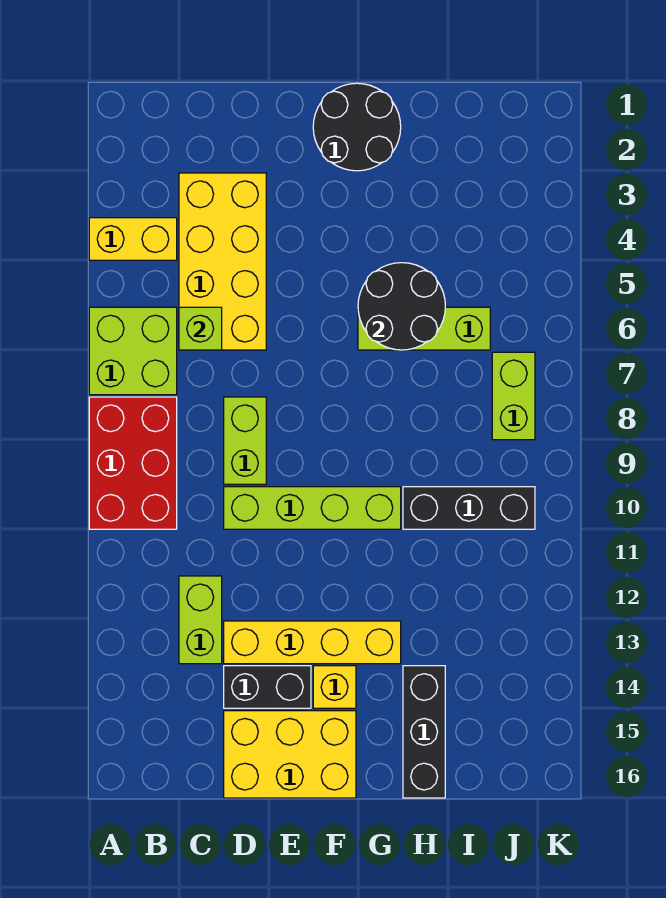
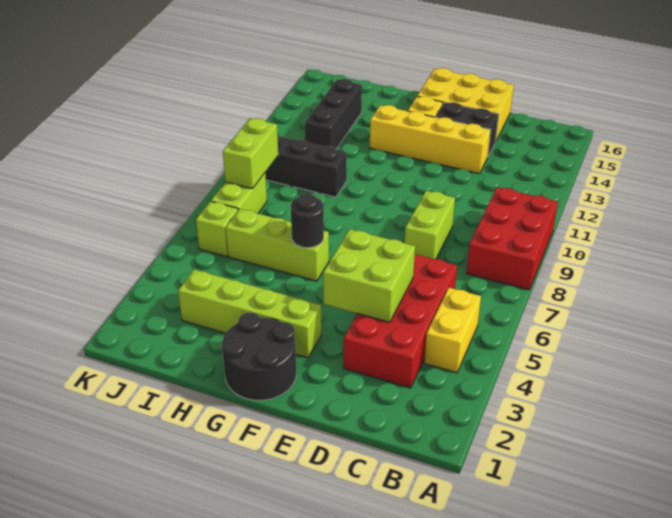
yellow brick A4:B4 level 1 -> yellow brick B4:B5 level 1
lime brick A6:B7 level 1 -> lime brick D4:E5 level 2
yellow brick C3:D6 level 1 -> red brick C3:D6 level 1
lime brick C6 level 2 -> lime brick J6 level 1
lime brick C12:C13 level 1 -> lime brick J8:J9 level 2
lime brick D10:G10 level 1 -> lime brick F3:I3 level 1
black round brick G5:H6 level 2 -> black round brick G6 level 2
black brick H14:H16 level 1 -> black brick I12:I14 level 1

